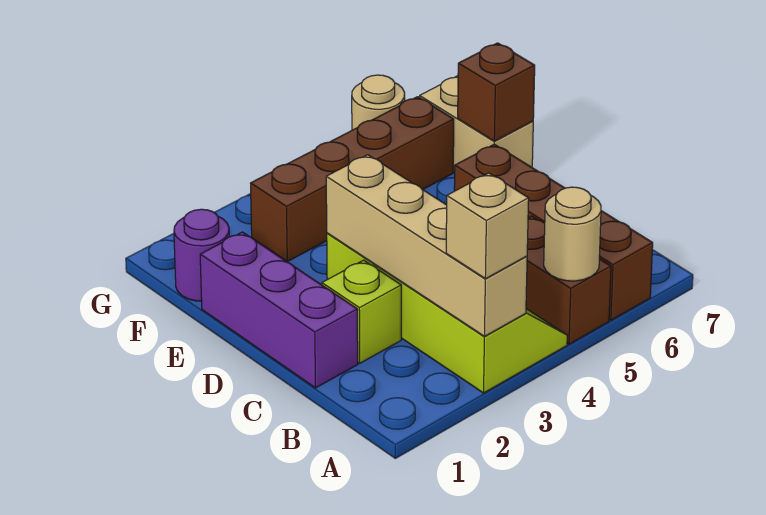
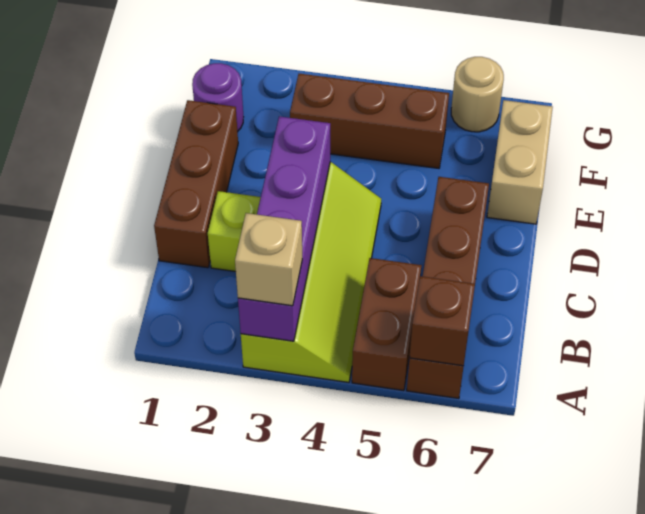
tan brick A3:D3 level 2 -> purple brick A3:D3 level 2
tan round brick A5 level 2 -> none
purple brick C1:E1 level 1 -> brown brick C1:E1 level 1
brown brick E7 level 2 -> brown brick A6 level 2
brown brick F3:F6 level 1 -> brown brick F3:F5 level 1

